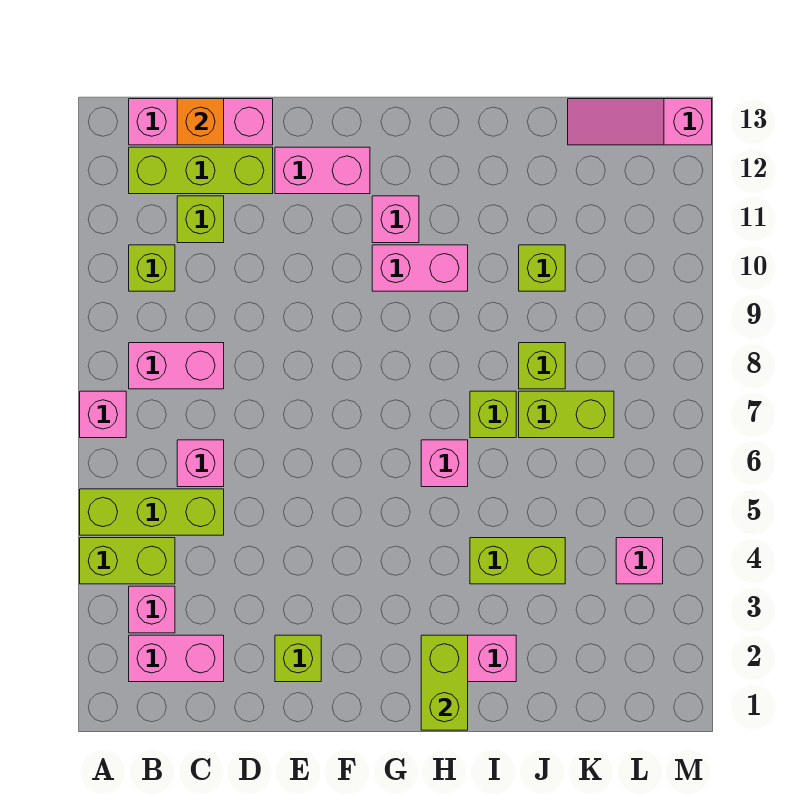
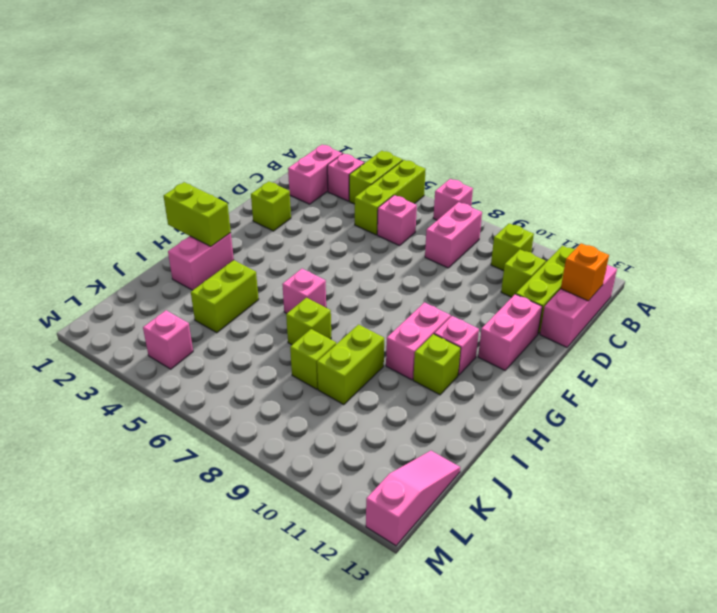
lime brick J7:K7 level 1 -> lime brick I9:J9 level 1
lime brick J10 level 1 -> lime brick H11 level 1

